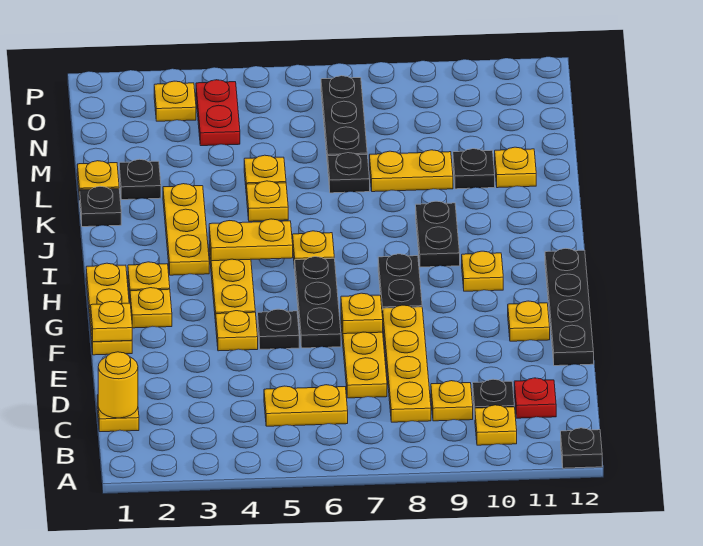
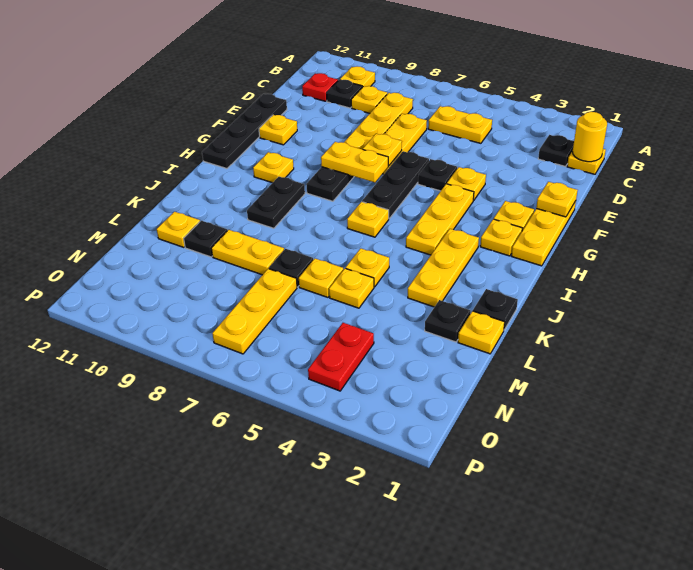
black plate A12 level 1 -> black plate C2 level 1
yellow plate I4:I5 level 2 -> yellow plate G7:G8 level 2
black plate M7:O7 level 1 -> yellow plate M7:O7 level 1
yellow plate O3 level 1 -> yellow plate L6 level 1

